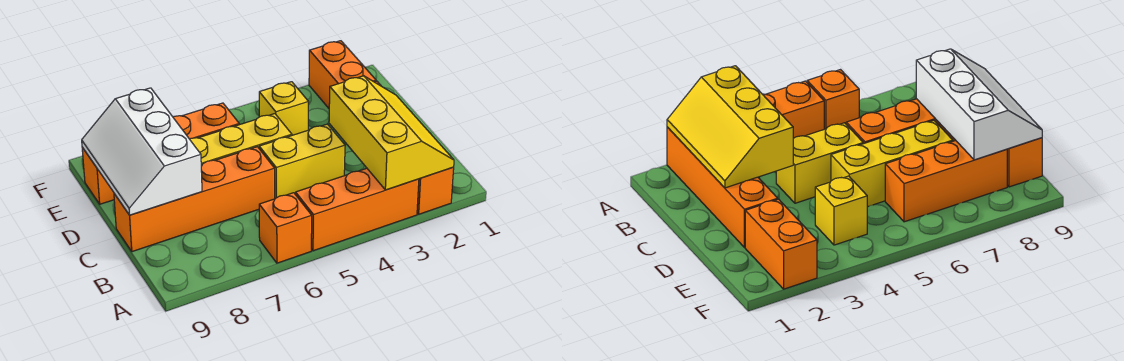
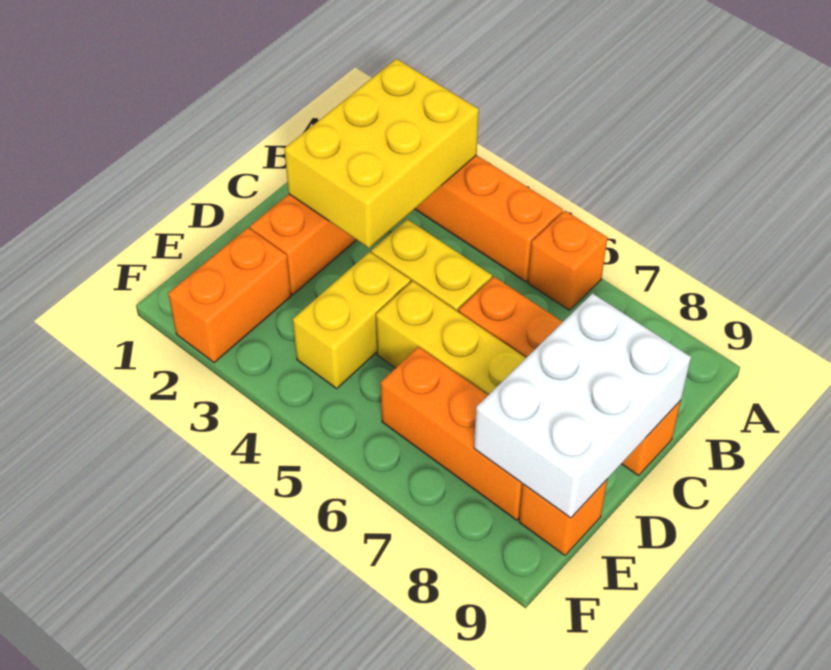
yellow slope A2:C3 level 2 top 3 -> yellow brick A2:C3 level 2
white slope C8:E9 level 2 top 8 -> white brick C8:E9 level 2
yellow brick E4 level 1 -> yellow brick D4:E4 level 1

